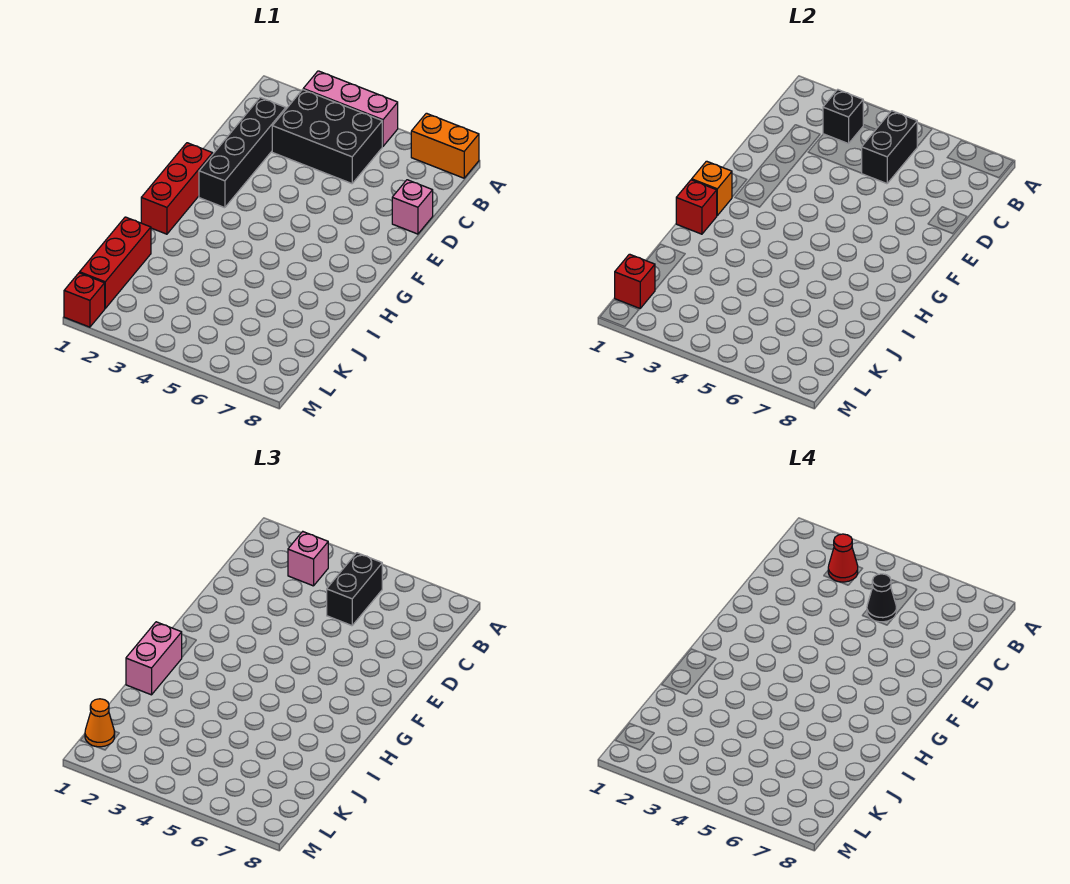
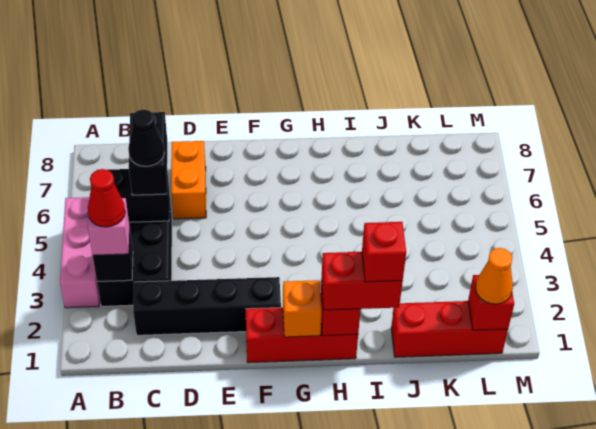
orange brick A7:A8 level 1 -> orange brick D6:D7 level 1
black brick B5:C5 level 3 -> black brick C5:C6 level 3
pink brick D8 level 1 -> none
pink brick H1:I1 level 3 -> red brick H1:I1 level 3
red brick M1 level 1 -> red brick I1 level 4

